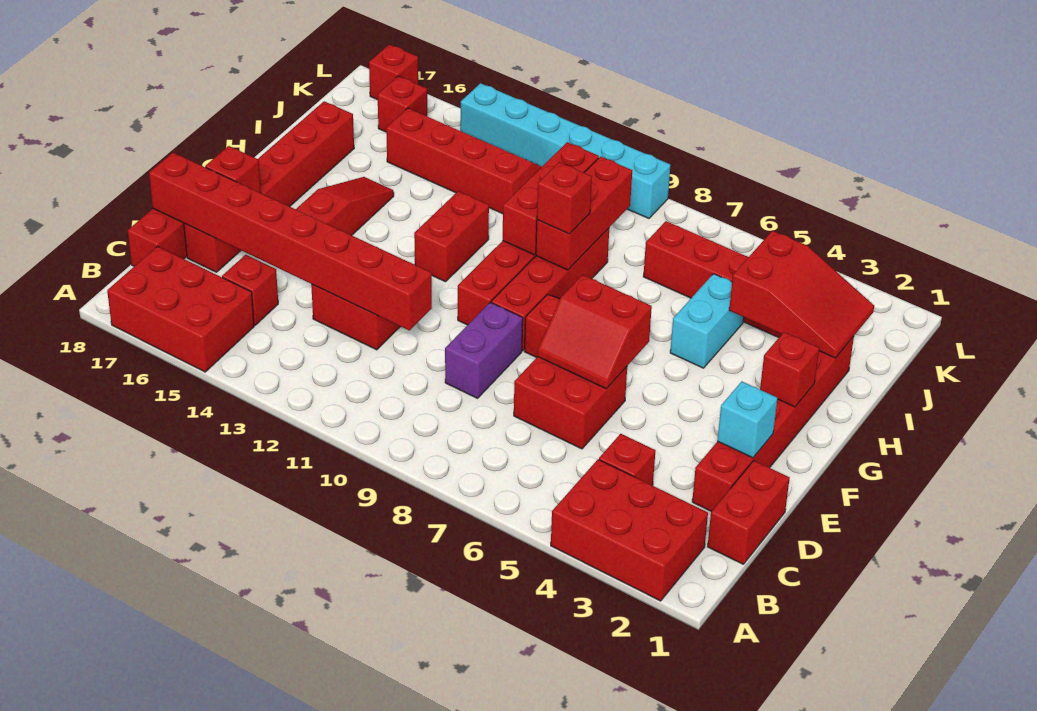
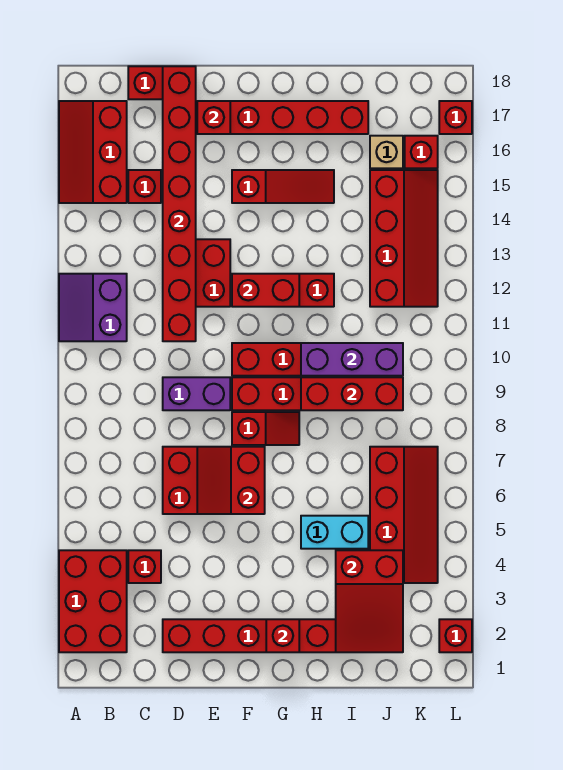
none -> purple slope A11:B12 level 1 top B
red brick A15:B17 level 1 -> red slope A15:B17 level 1 top B
red brick C1:D1 level 1 -> red brick F12:G12 level 2
cyan brick E2 level 2 -> none
red brick H9 level 3 -> red brick L2 level 1
red brick H10:J10 level 2 -> purple brick H10:J10 level 2
none -> tan brick J16 level 1
cyan brick L9:L14 level 1 -> none

